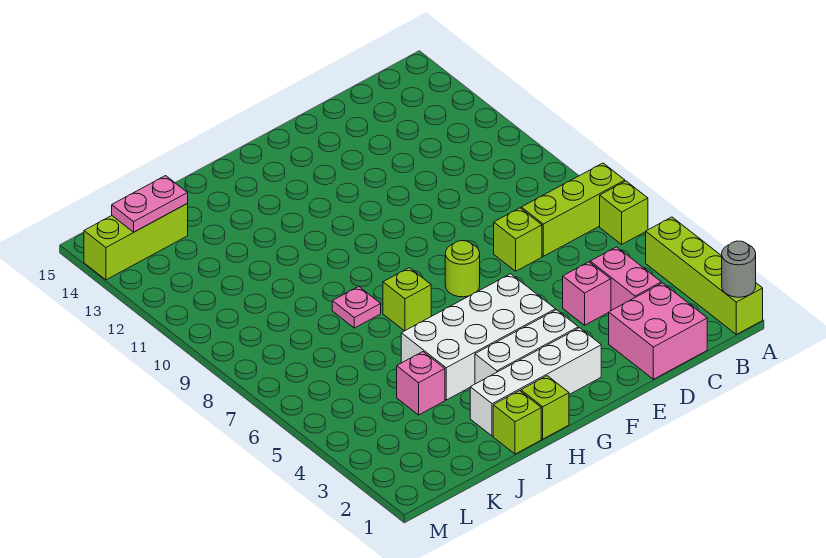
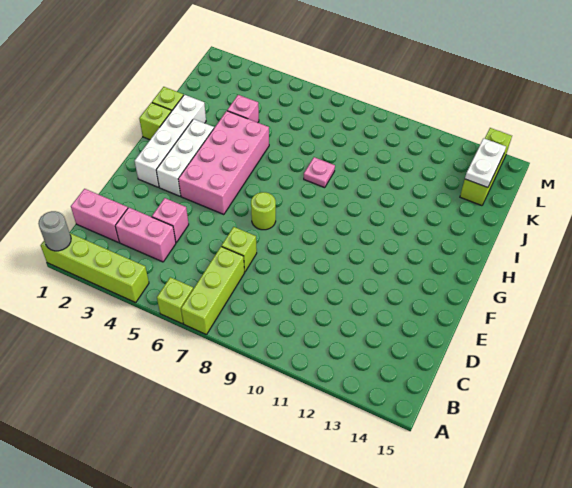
pink brick C1:D2 level 1 -> pink brick C1:C2 level 1
white brick F4:I5 level 1 -> pink brick F4:I5 level 1
lime brick H7 level 1 -> none
pink plate K14:L14 level 2 -> white plate K14:L14 level 2

